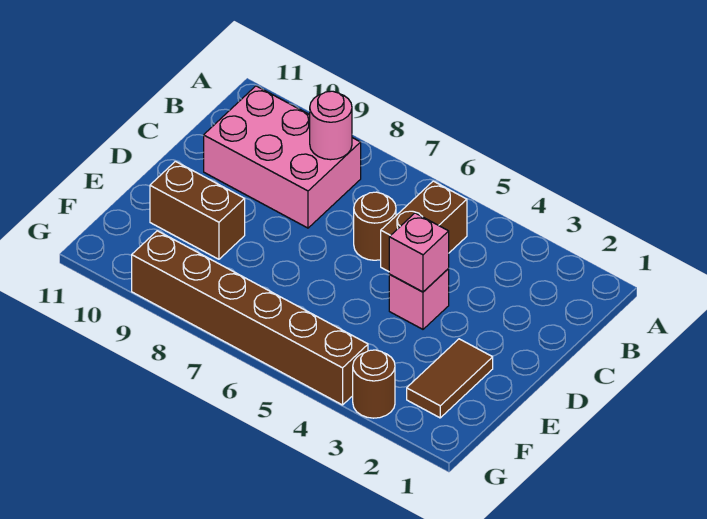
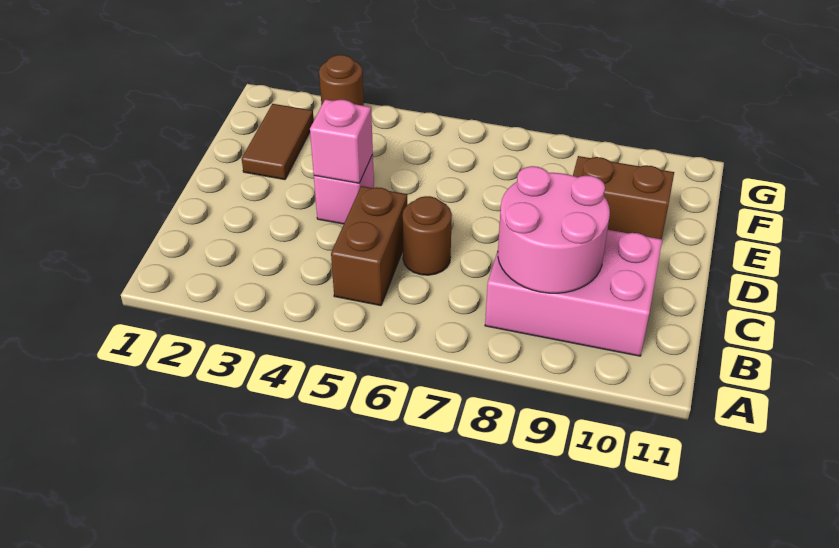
pink round brick B8 level 2 -> pink round brick B8:C9 level 2
brown brick G4:G9 level 1 -> none

